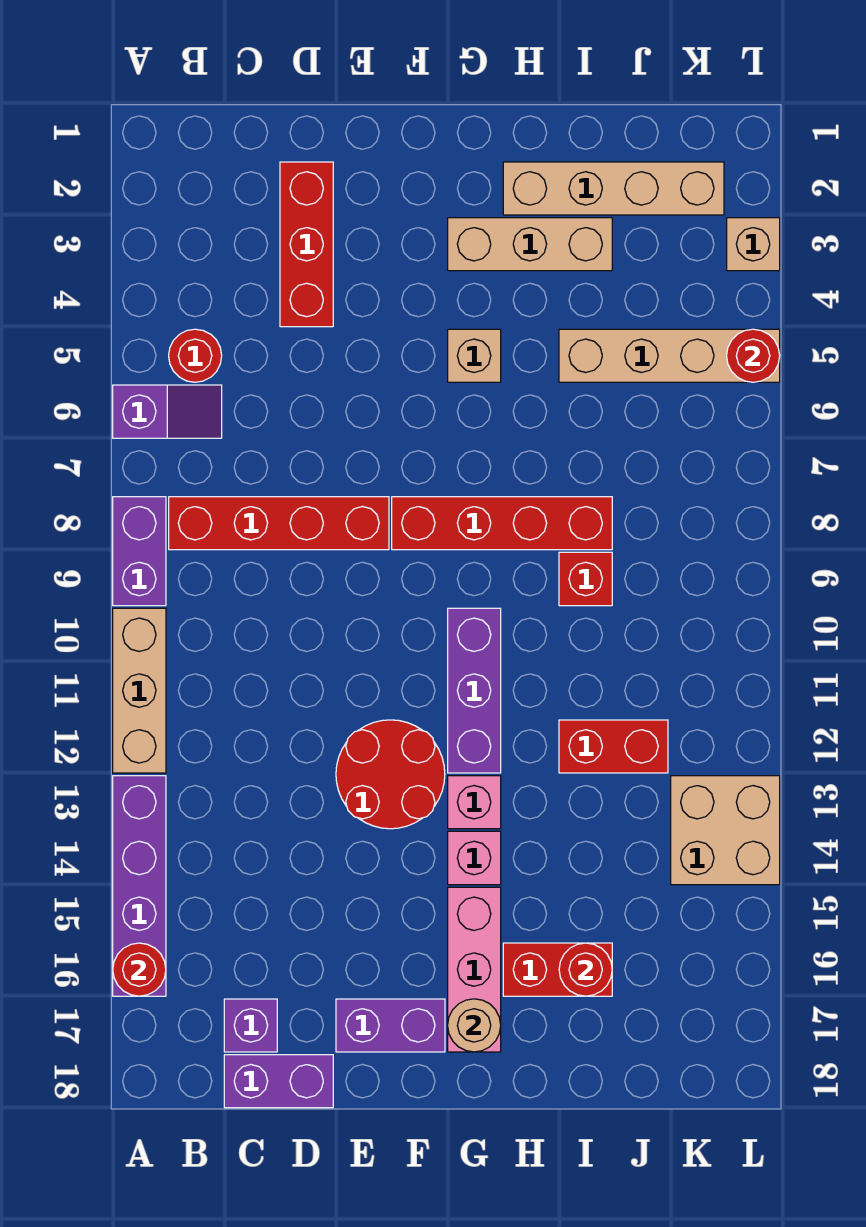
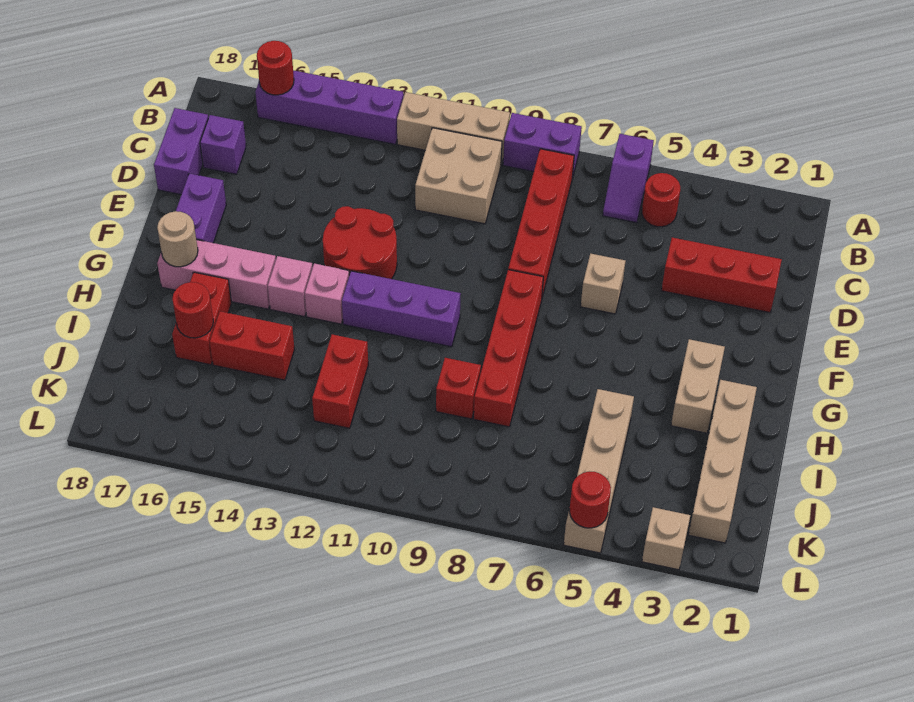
tan brick G3:I3 level 1 -> tan brick G3:H3 level 1
tan brick G5 level 1 -> tan brick E6 level 1
none -> red brick I14:I15 level 1
tan brick K13:L14 level 1 -> tan brick B10:C11 level 1

